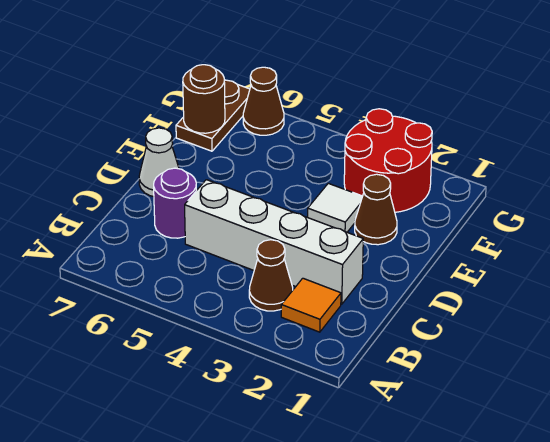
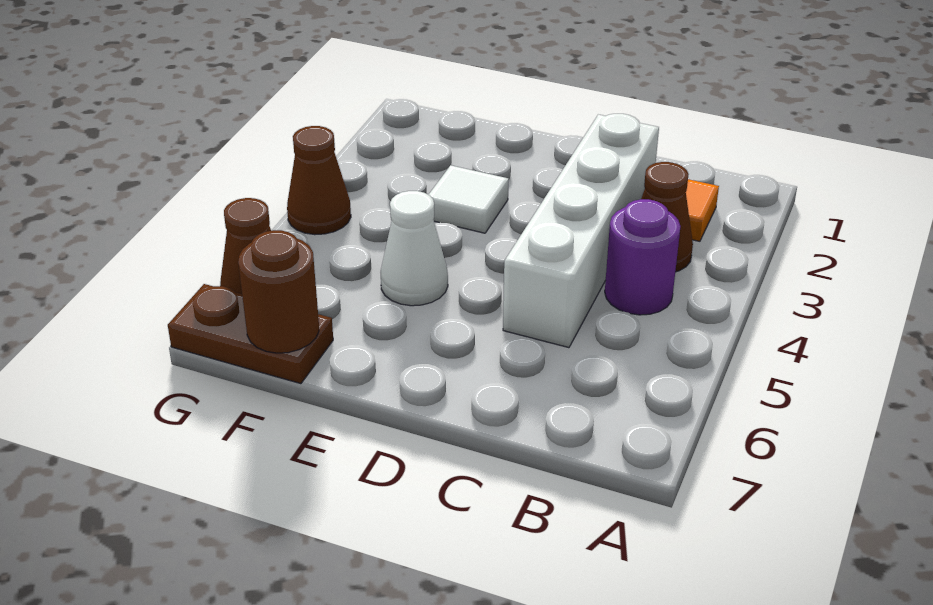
purple round brick C6 level 1 -> purple round brick B4 level 1
white cone D7 level 1 -> white cone E5 level 1
brown cone E2 level 1 -> brown cone G4 level 1
red round brick F2:G3 level 1 -> none

